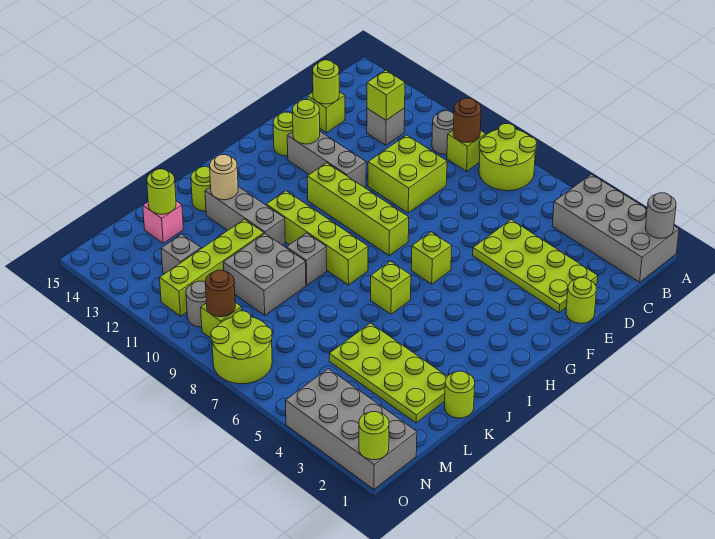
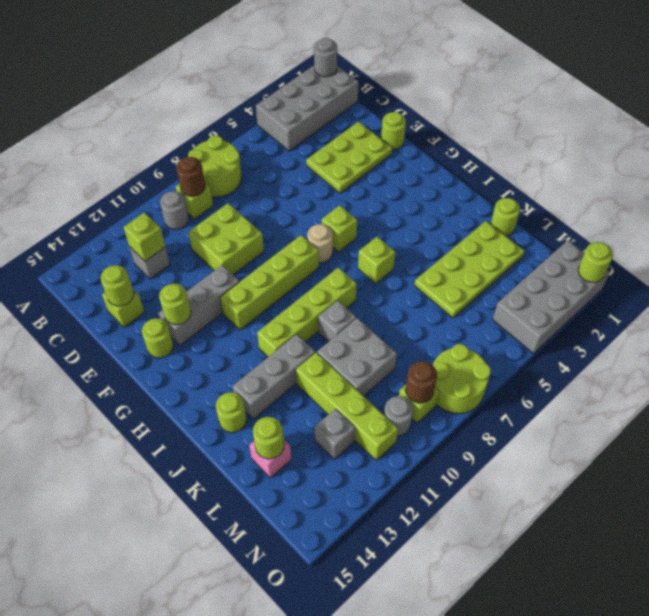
lime plate D2:E5 level 1 -> lime plate D2:E4 level 1
tan round brick J13 level 2 -> tan round brick G7 level 1

